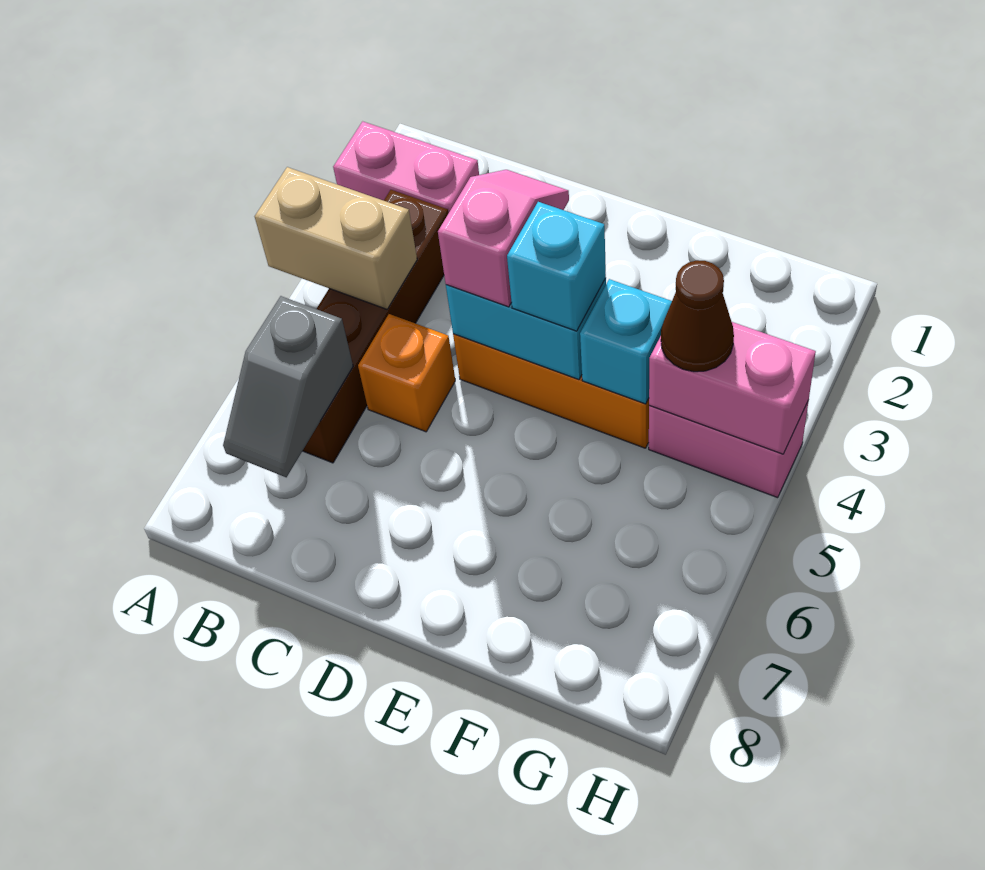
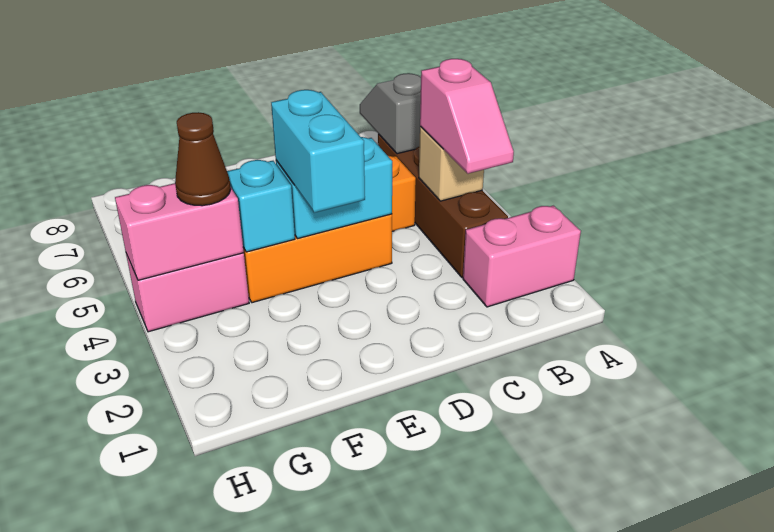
tan brick A4:B4 level 2 -> tan brick B4 level 2
pink slope D3:D4 level 3 top 4 -> pink slope B3:B4 level 3 top 4
cyan brick E4 level 3 -> cyan brick E3:E4 level 3

